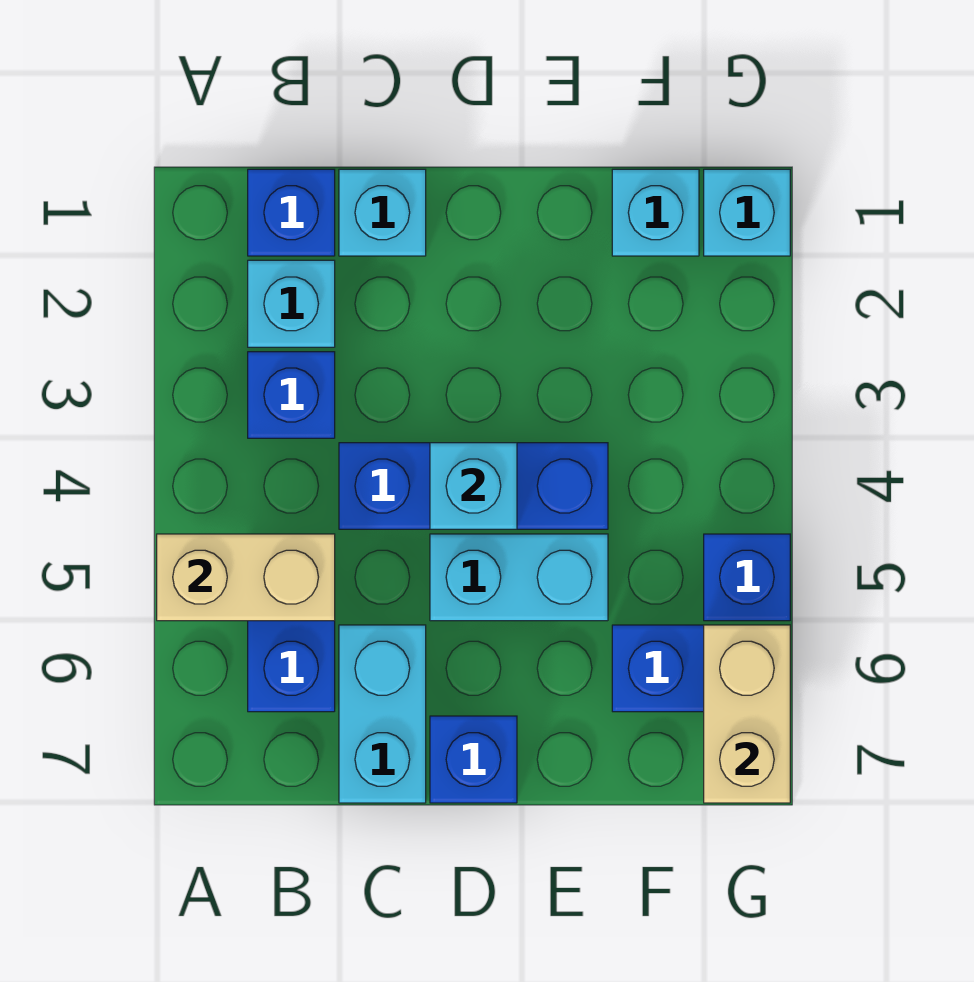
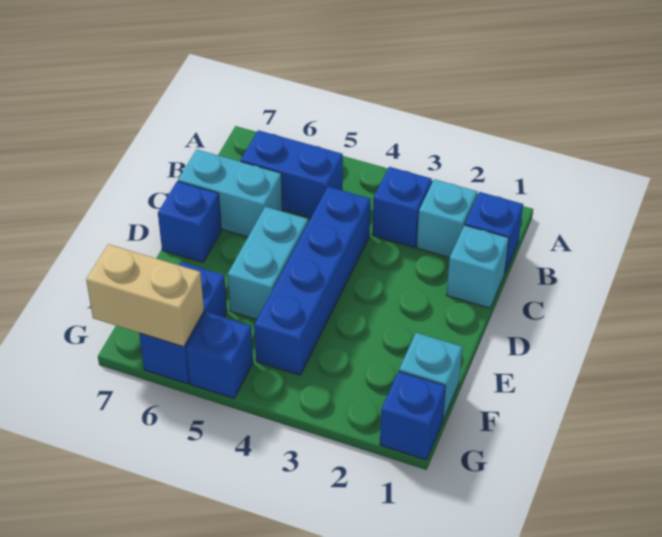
tan brick A5:B5 level 2 -> none
blue brick C4:E4 level 1 -> blue brick C4:F4 level 1
cyan brick D4 level 2 -> none
cyan brick G1 level 1 -> blue brick G1 level 1

